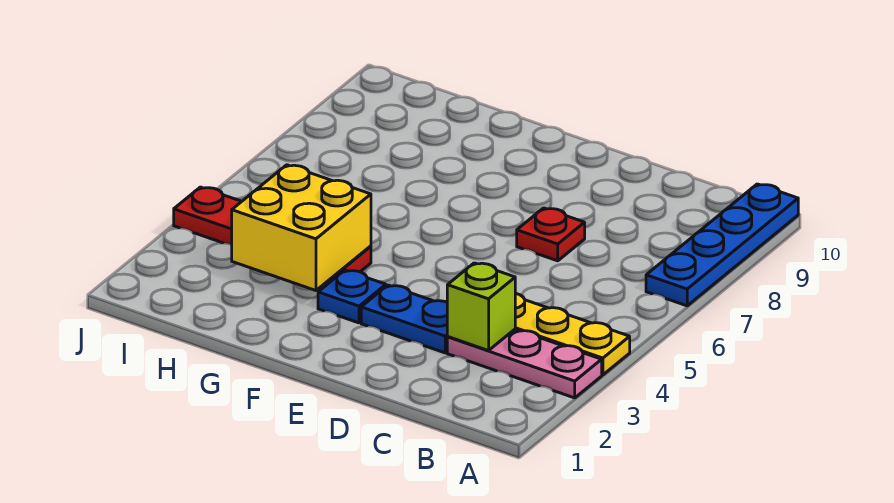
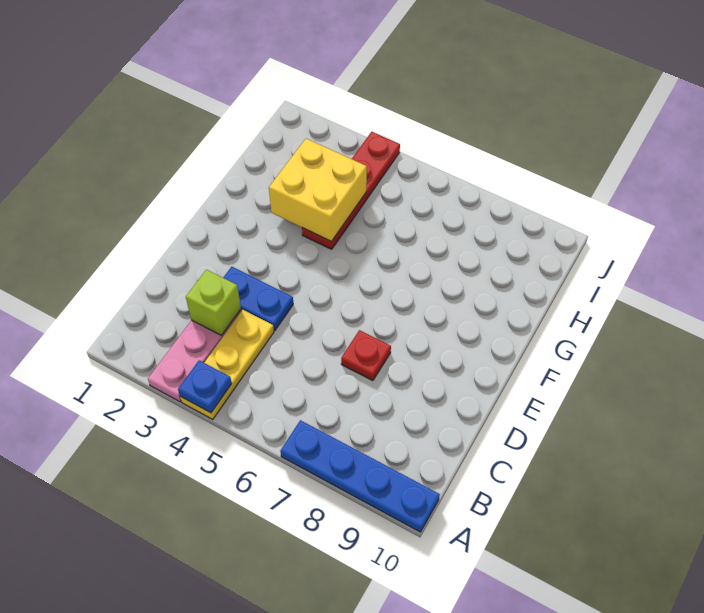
blue plate D3:E3 level 1 -> blue plate D3:D4 level 1
blue plate F3 level 1 -> blue plate A4 level 2

